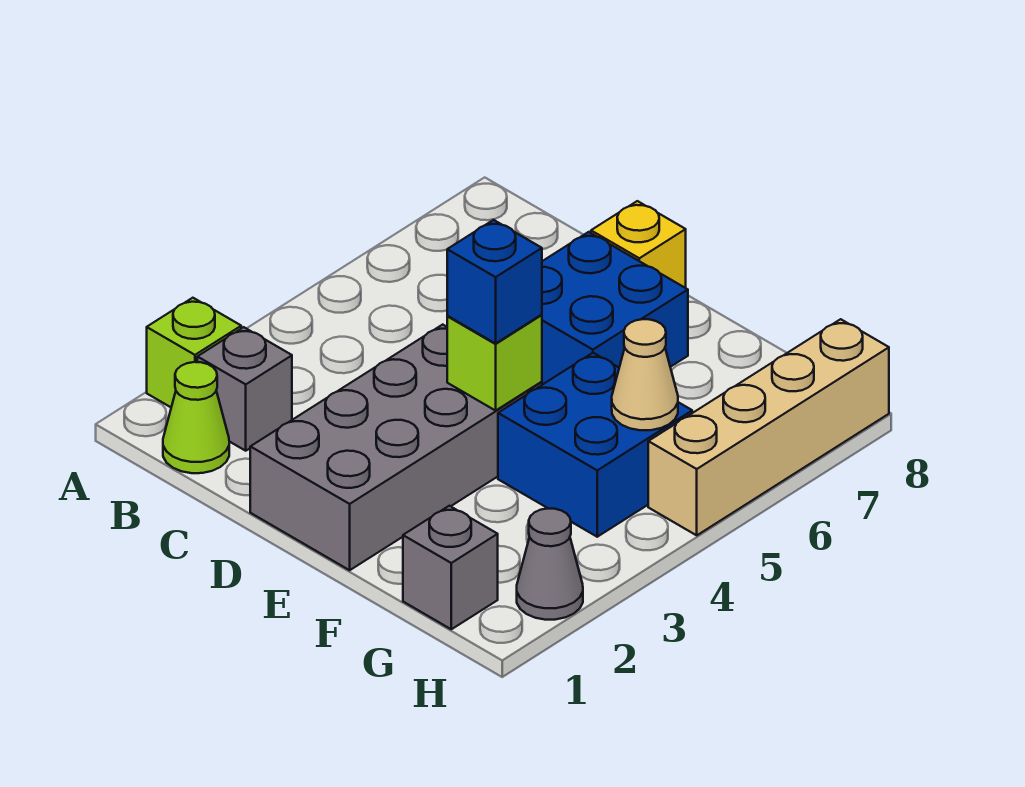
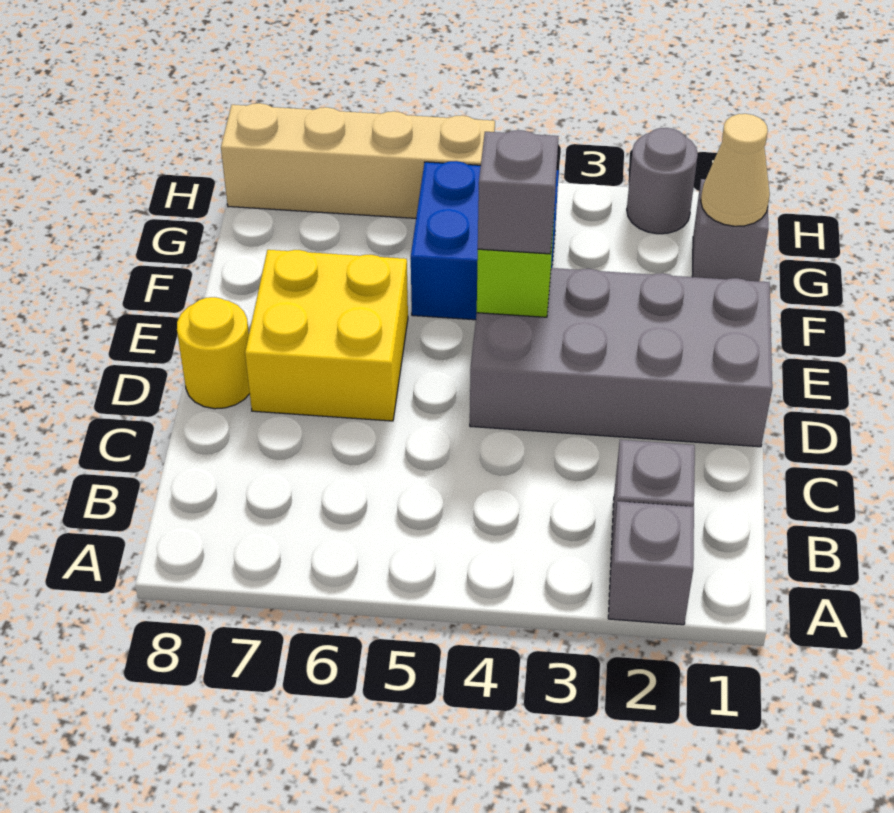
lime brick A2 level 1 -> grey brick A2 level 1
lime cone B1 level 1 -> none
blue brick D6:E7 level 1 -> yellow brick D6:E7 level 1
yellow brick D8 level 1 -> yellow round brick D8 level 1
blue brick E4 level 3 -> grey brick E4 level 3
tan cone G5 level 2 -> tan cone G1 level 2
grey cone H2 level 1 -> grey round brick H2 level 1

